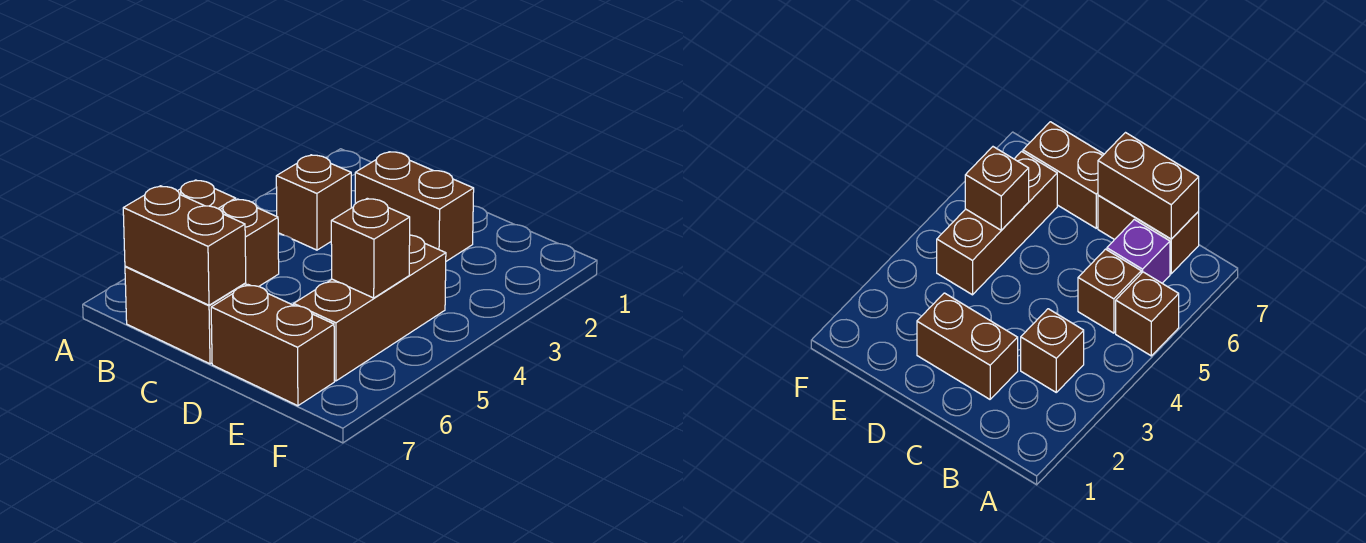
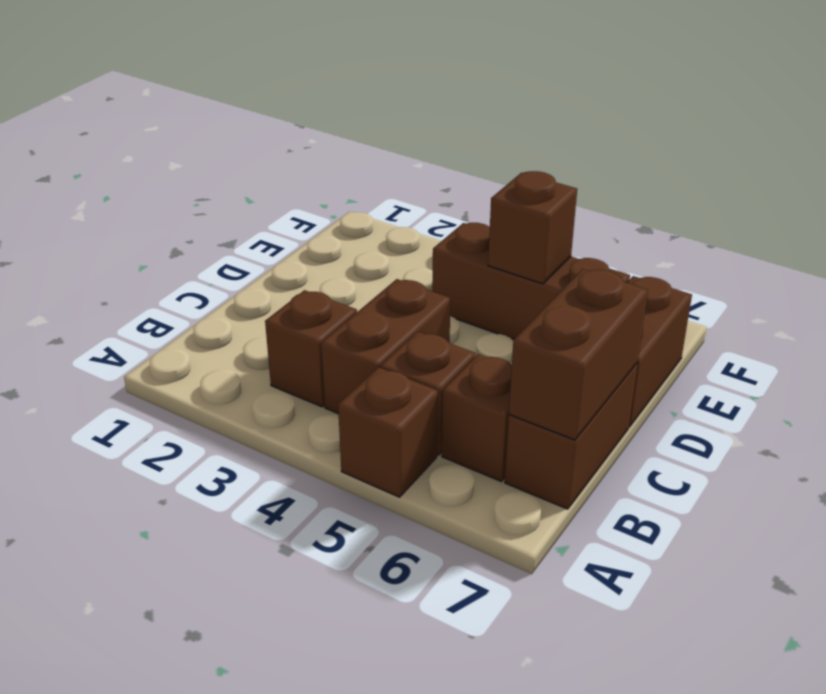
purple brick B6 level 1 -> brown brick B6 level 1
brown brick C2:D2 level 1 -> brown brick B4:C4 level 1

